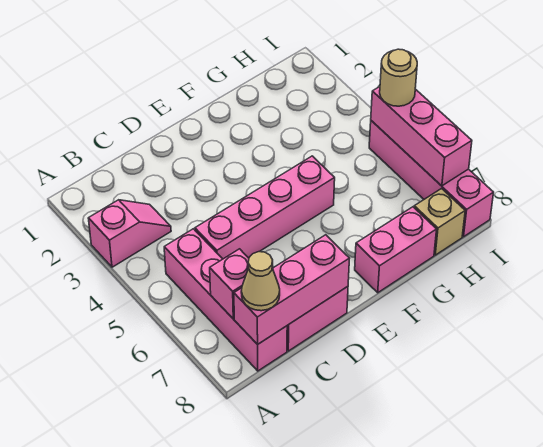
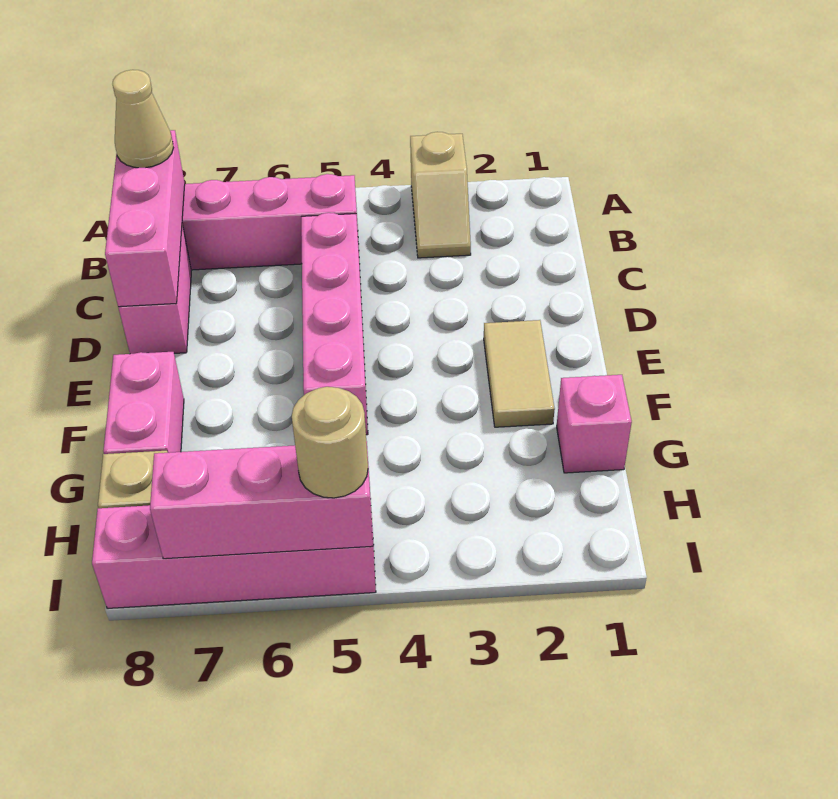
pink slope A3:B3 level 1 top A -> tan slope A3:B3 level 1 top A
pink brick B7 level 2 -> pink brick G1 level 1
none -> tan tile E2:F2 level 1

